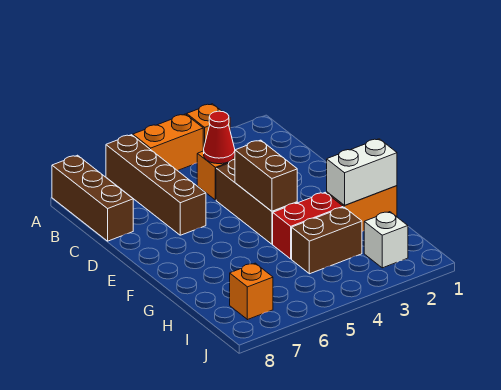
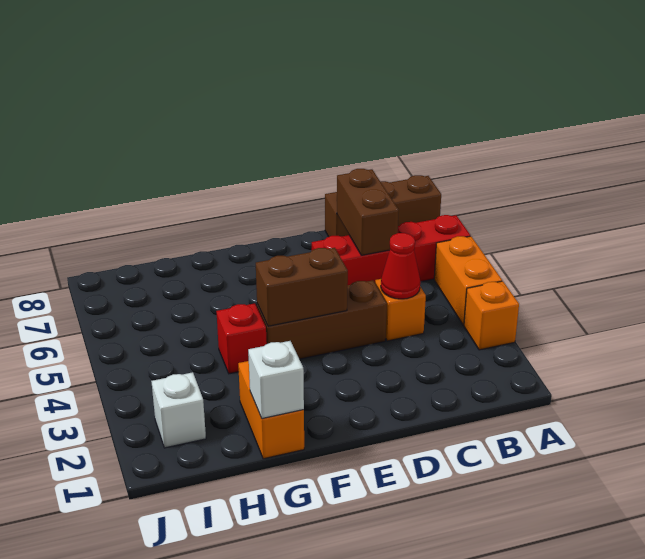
brown brick A6:D6 level 1 -> red brick A6:D6 level 1
white brick G1:G2 level 2 -> white brick G1 level 2
red brick G3:G4 level 1 -> red brick G4 level 1
brown brick H3:H4 level 1 -> brown brick C6:C7 level 2
orange brick I7 level 1 -> none

